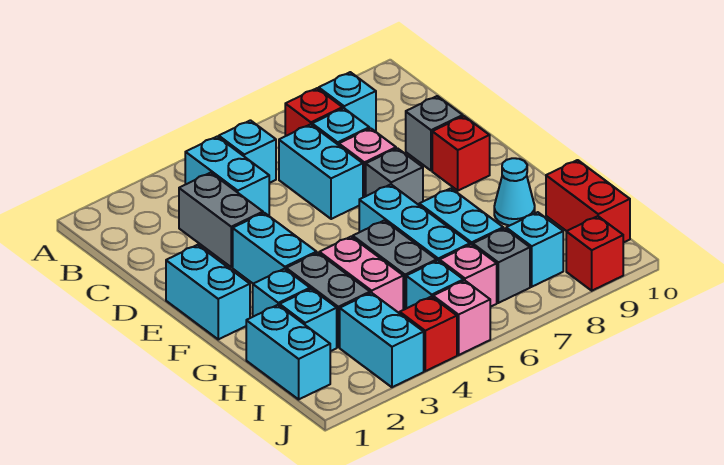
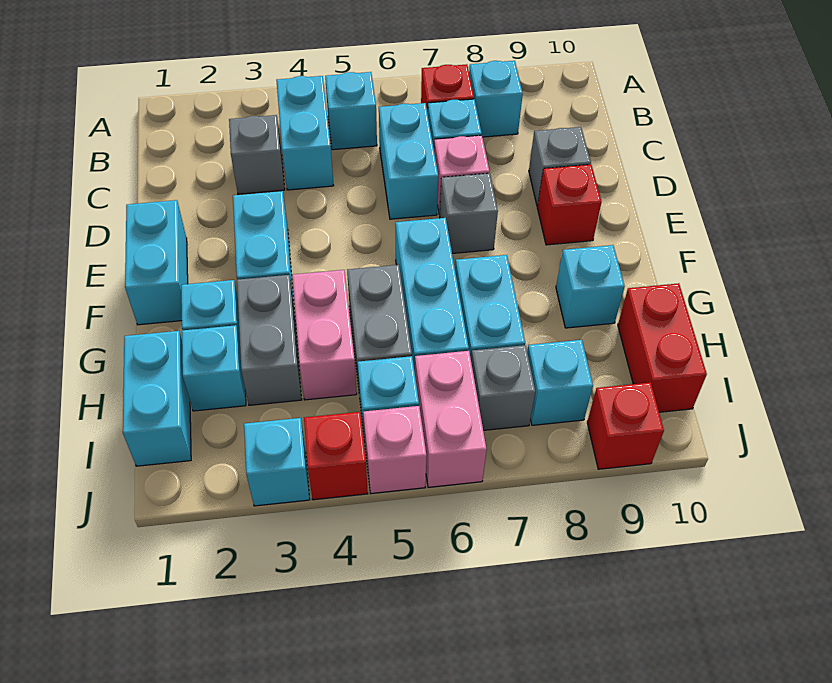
grey brick C3:D3 level 1 -> grey brick C3 level 1
cyan cone G9 level 1 -> cyan brick G9 level 1
cyan brick I3:J3 level 1 -> cyan brick J3 level 1
pink brick I6 level 1 -> pink brick I6:J6 level 1

